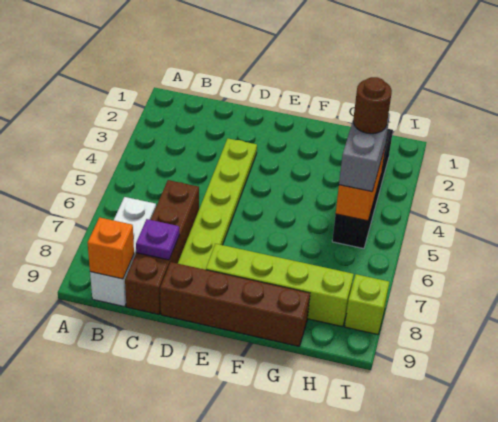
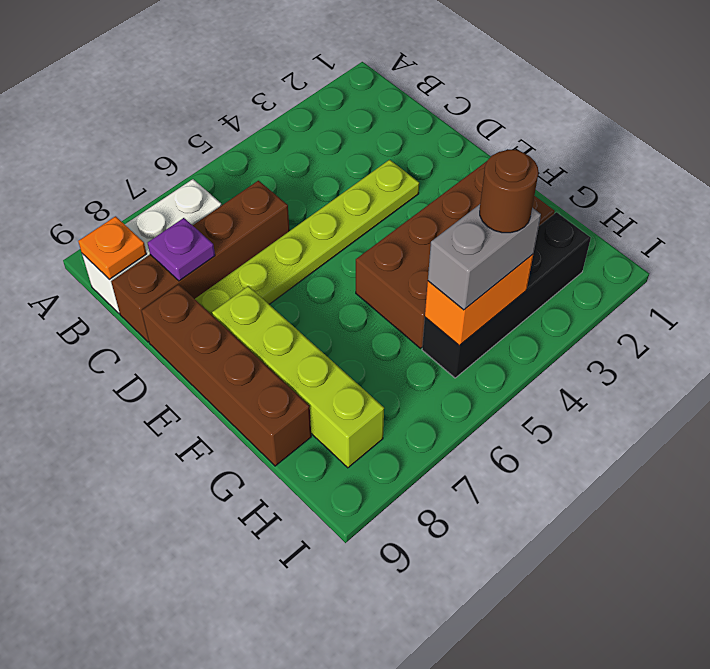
orange brick B9 level 2 -> orange plate B9 level 2
none -> brown brick F2:G5 level 1
lime brick I8 level 1 -> none

